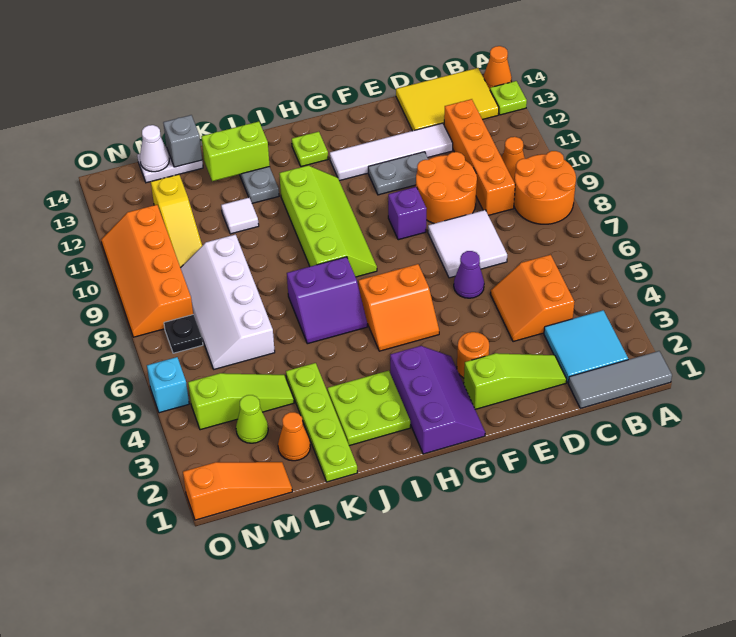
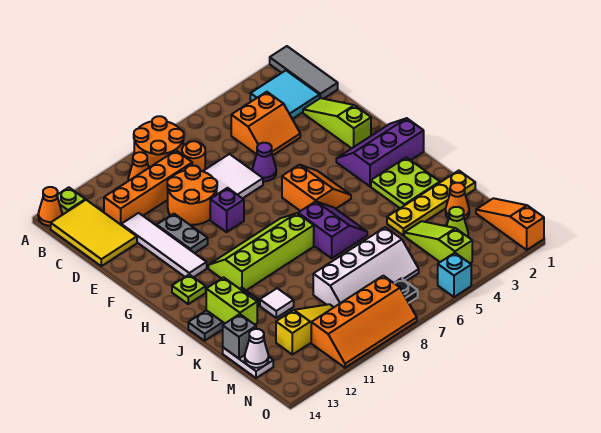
orange round brick F3 level 1 -> orange round brick C8 level 1
lime plate K1:K4 level 1 -> yellow plate K1:K4 level 1

